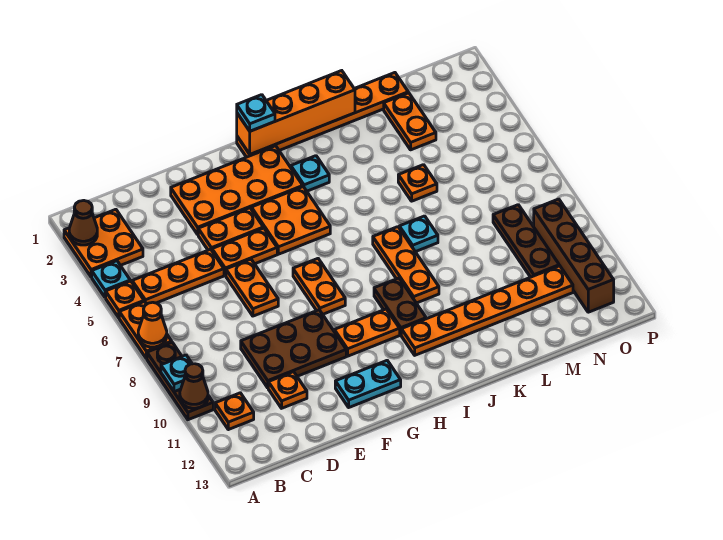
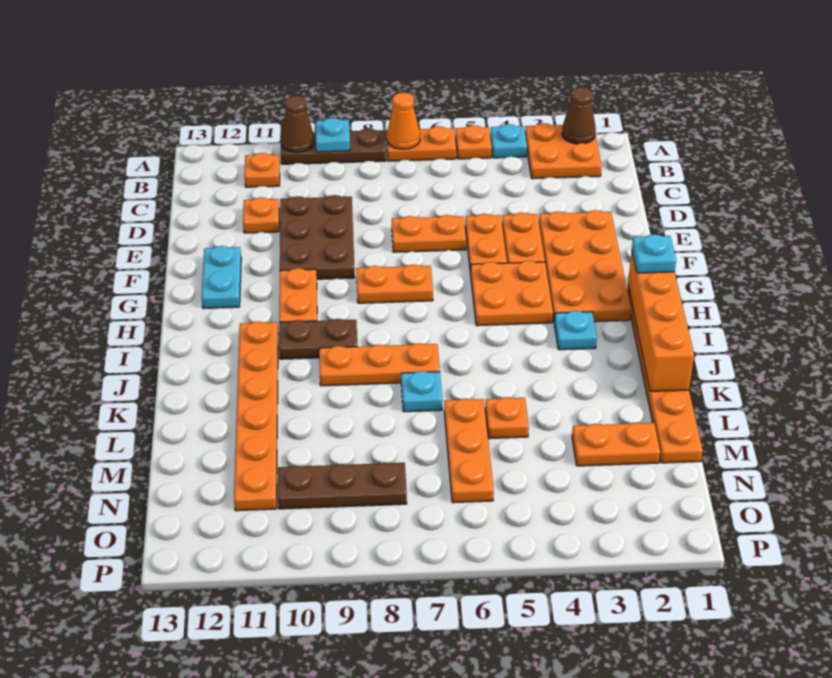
orange plate B5:D5 level 1 -> orange plate L6:N6 level 1
brown brick O9:O12 level 1 -> none

